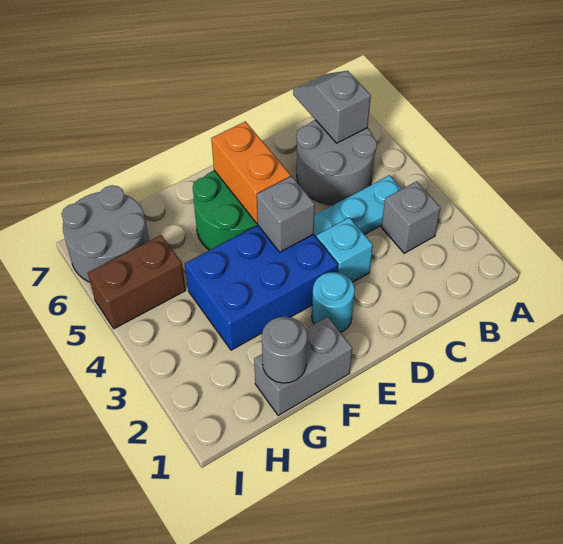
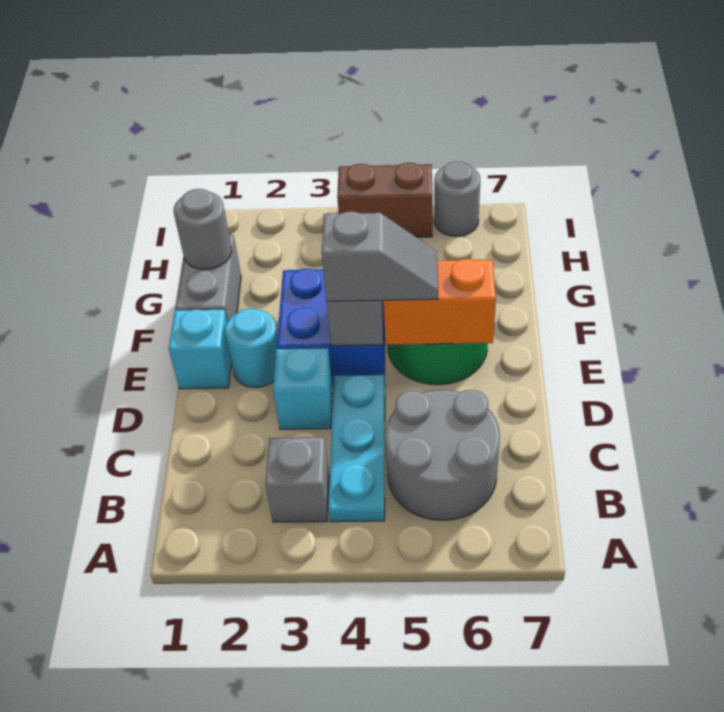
grey slope B6:B7 level 2 top 6 -> grey slope E4:E5 level 3 top 4
none -> cyan brick E1 level 1
blue brick E3:G4 level 1 -> blue brick E3:F4 level 1
brown brick H5:I5 level 1 -> brown brick I4:I5 level 1
grey round brick H6:I7 level 1 -> grey round brick I6 level 1

